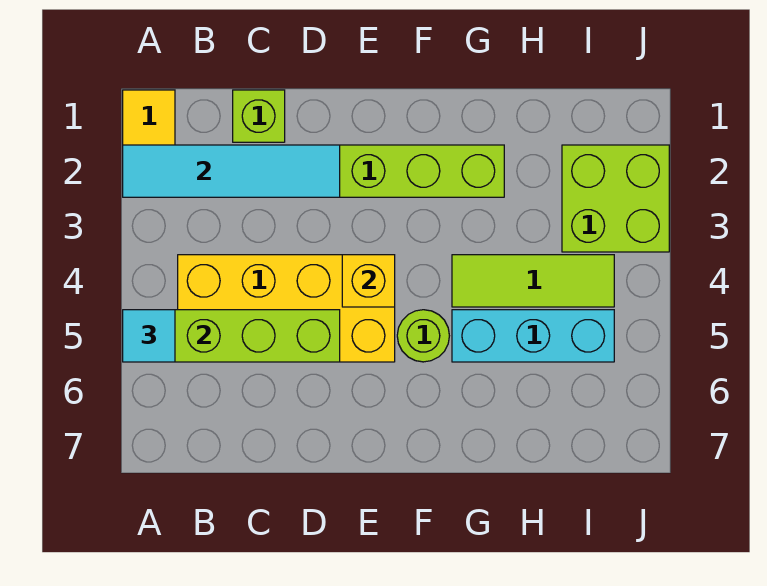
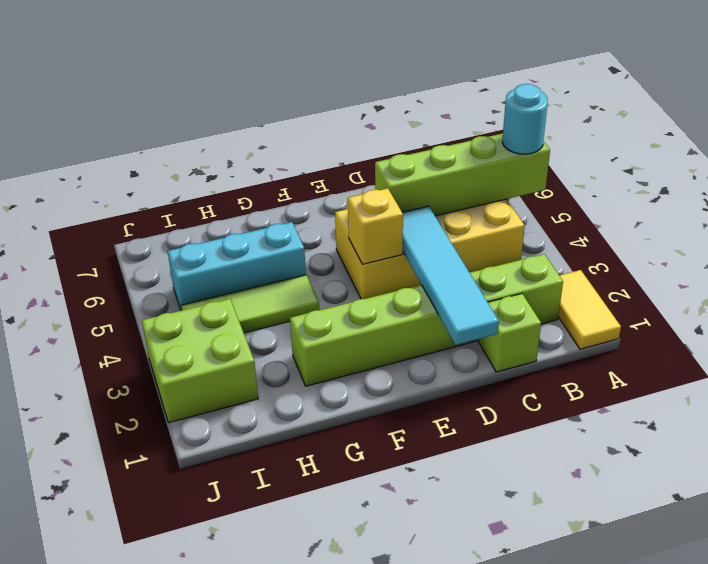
cyan tile A2:D2 level 2 -> cyan tile D1:D4 level 2
cyan tile A5 level 3 -> cyan round brick A5 level 3
lime round brick F5 level 1 -> none

